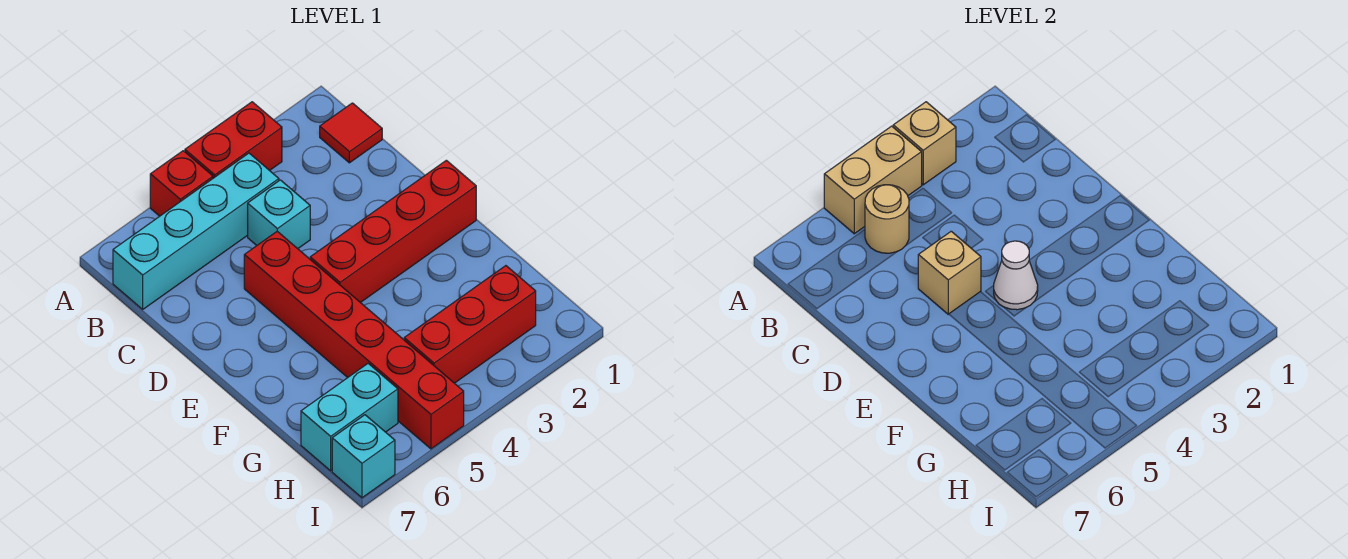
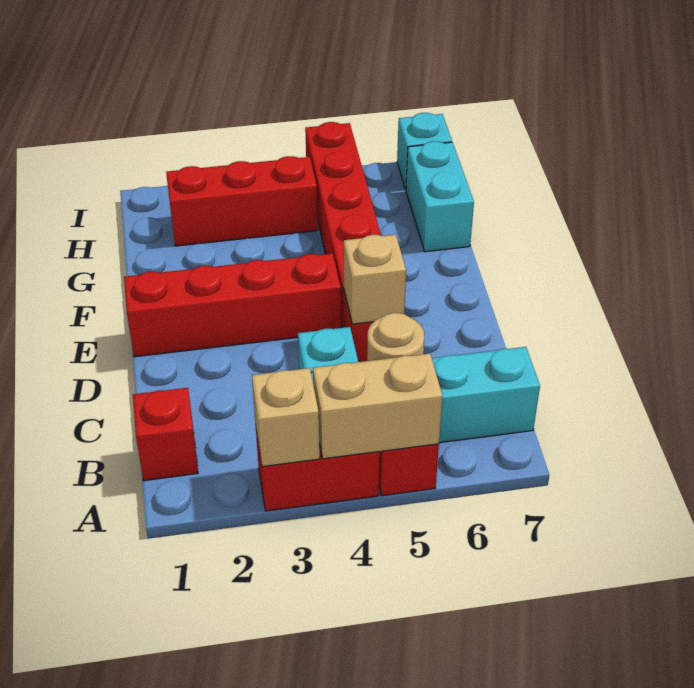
red tile B1 level 1 -> red brick B1 level 1
white cone E4 level 2 -> none
cyan brick H6:H7 level 1 -> cyan brick G7:H7 level 1

